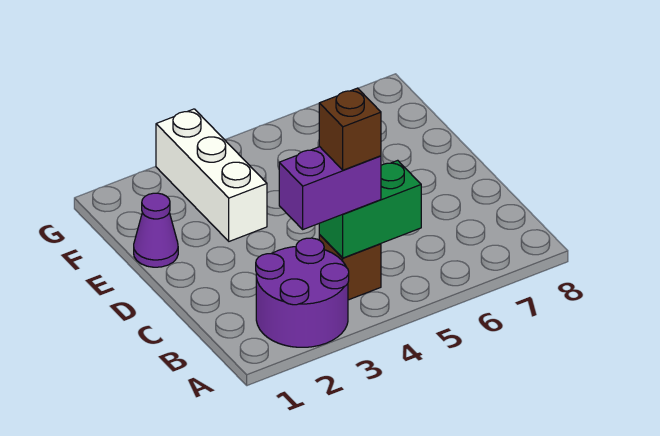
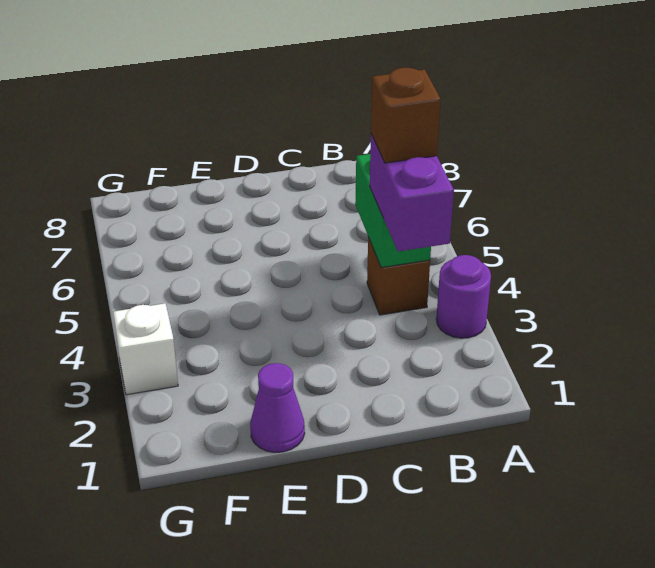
purple round brick A2:B3 level 1 -> purple round brick A3 level 1
white brick E3:G3 level 1 -> white brick G3 level 1

